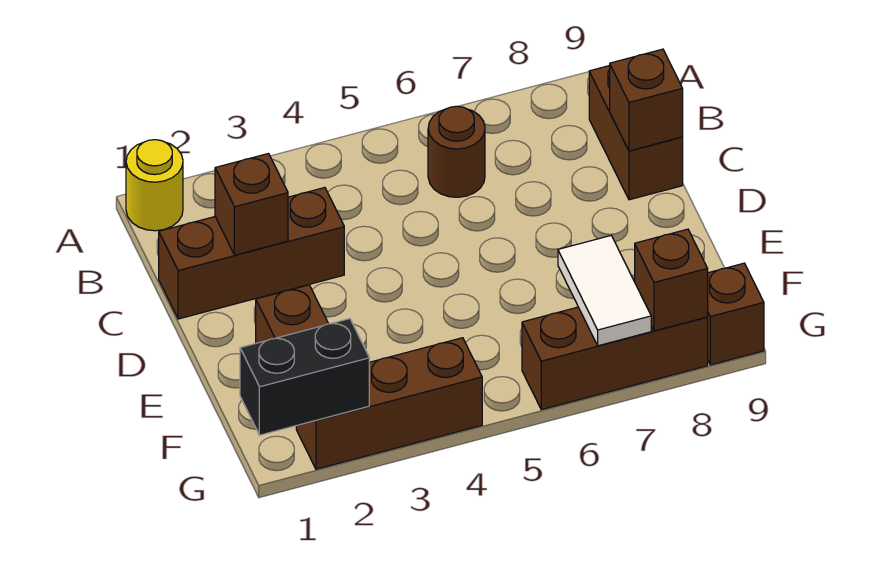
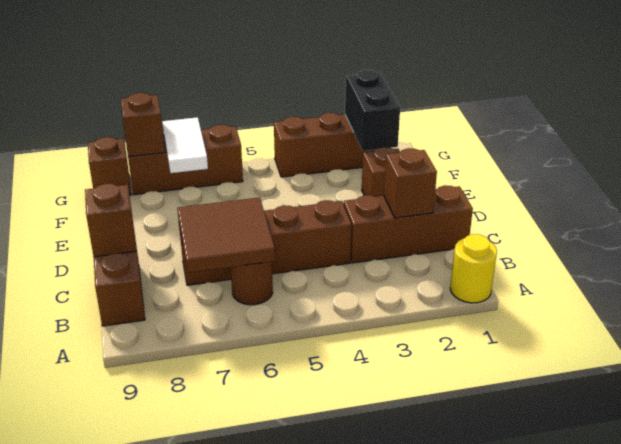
none -> brown tile B6:C7 level 2
none -> brown brick C4:C7 level 1
black brick G1:G2 level 2 -> black brick F2:G2 level 2

